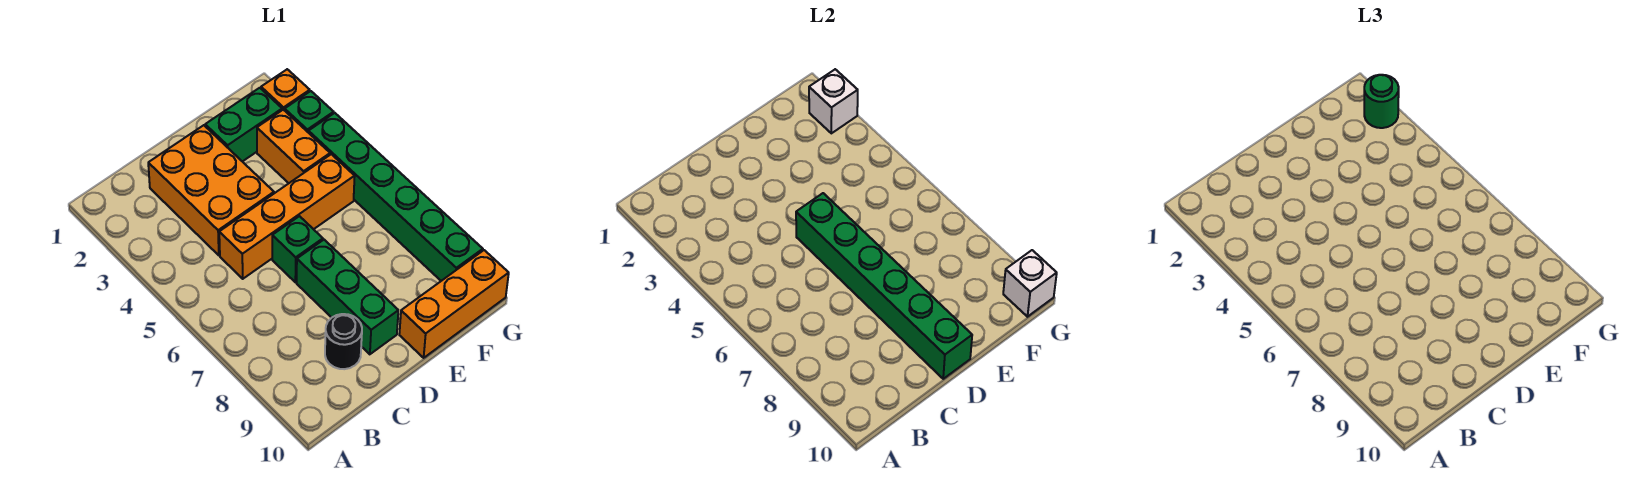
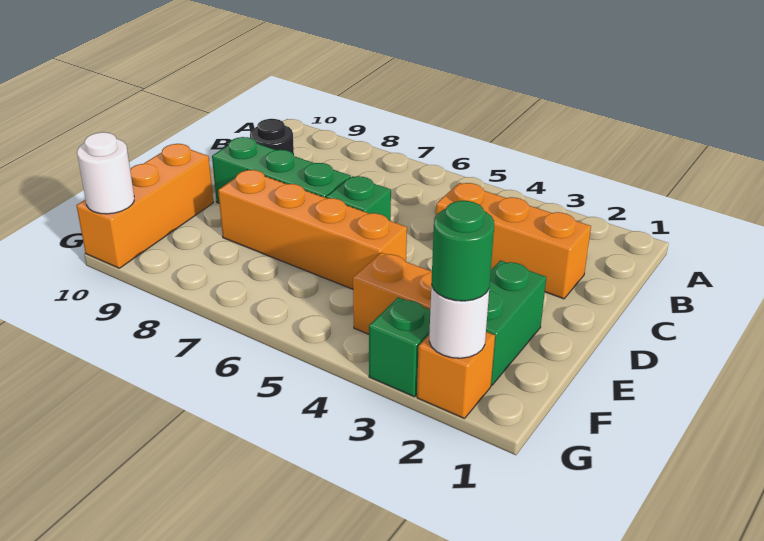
orange brick C2:D4 level 1 -> orange brick C2:C4 level 1
orange brick C5:F5 level 1 -> orange brick E5:E8 level 1
green brick D5:D10 level 2 -> none
white brick G2 level 2 -> white round brick G2 level 2
green brick G4:G9 level 1 -> none
white brick G10 level 2 -> white round brick G10 level 2

